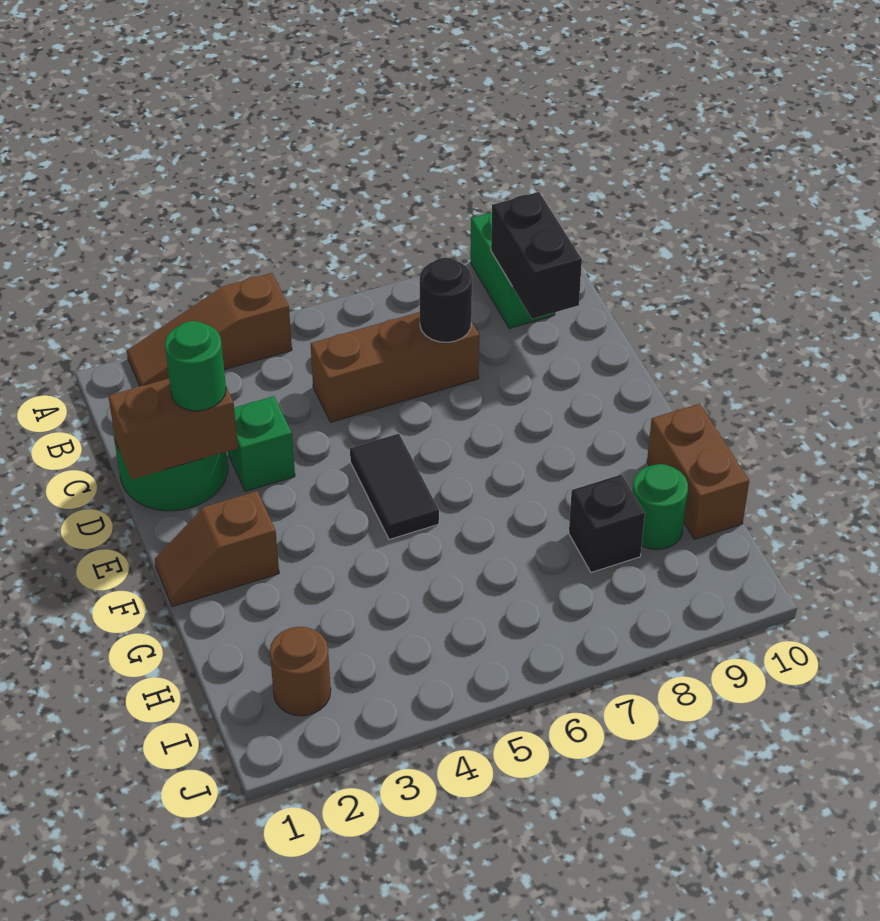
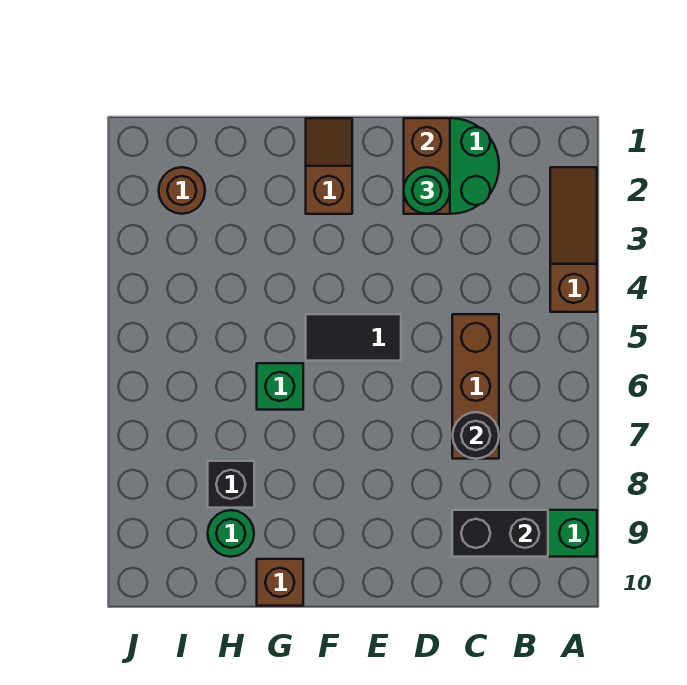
green brick D3 level 1 -> green brick G6 level 1
brown brick G10:H10 level 1 -> brown brick G10 level 1

